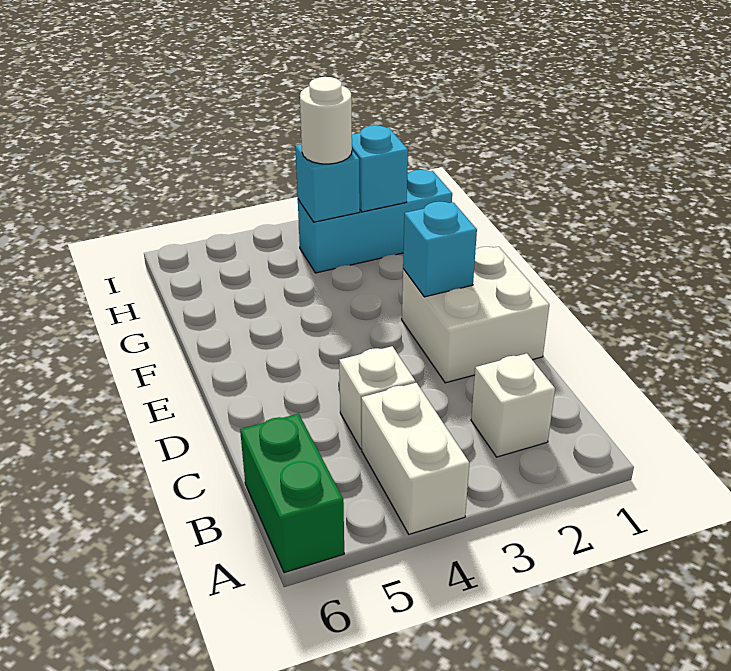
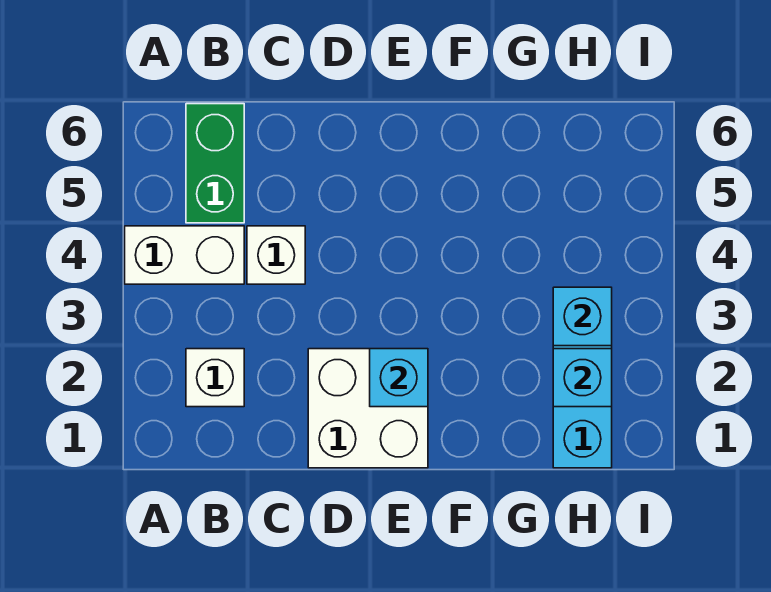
green brick A6:B6 level 1 -> green brick B5:B6 level 1
white round brick H3 level 3 -> none

